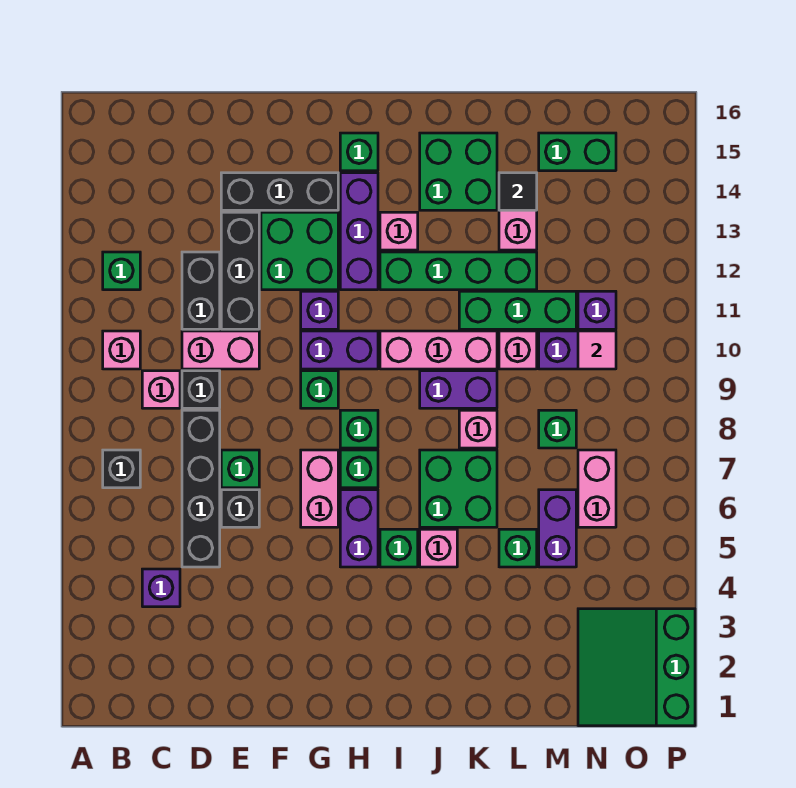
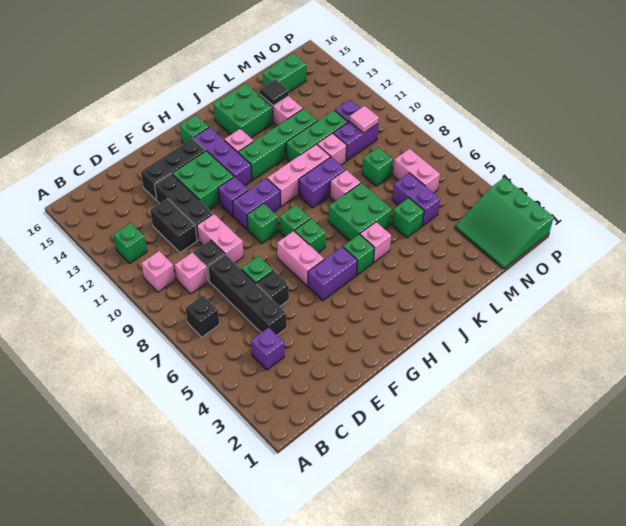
pink brick D10:E10 level 1 -> pink brick E9:E10 level 1
purple brick H5:H6 level 1 -> purple brick G5:H5 level 1

